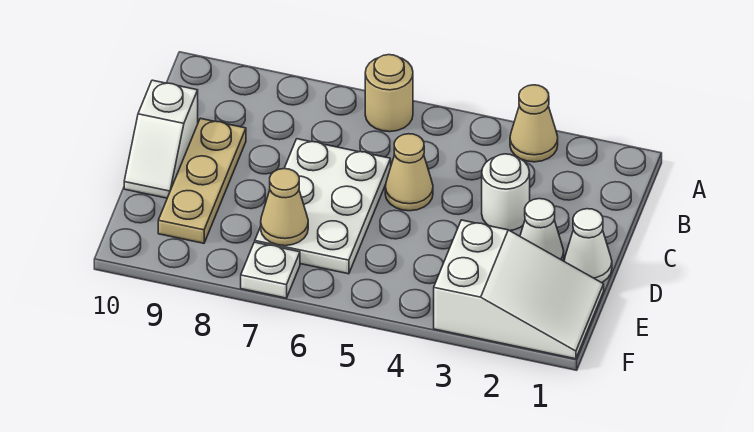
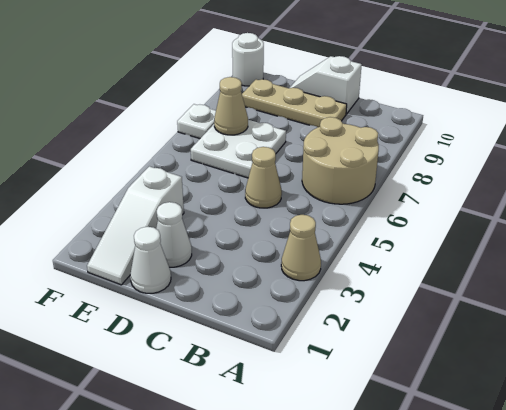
tan round brick A6 level 1 -> tan round brick A6:B7 level 1
white round brick C3 level 1 -> white round brick F10 level 1
white plate C6:E7 level 1 -> white plate D6:E7 level 1
white slope E1:F3 level 1 top 3 -> white slope E1:E3 level 1 top 3

